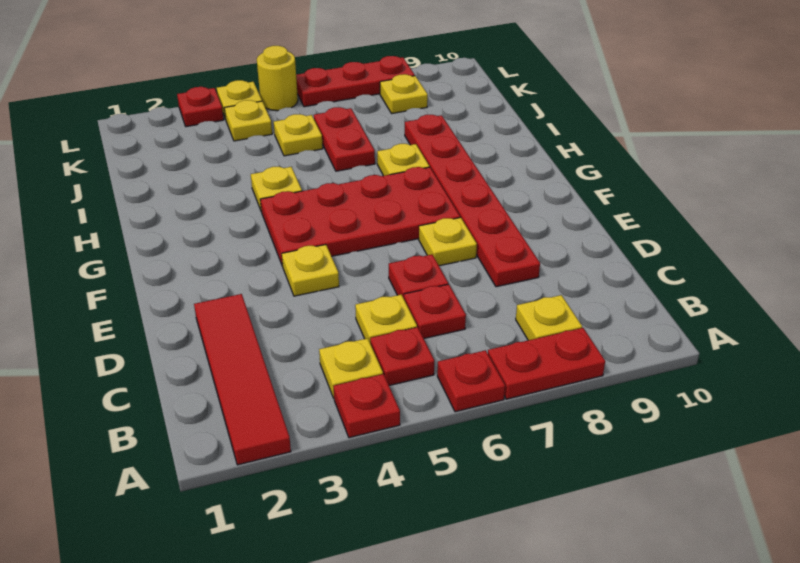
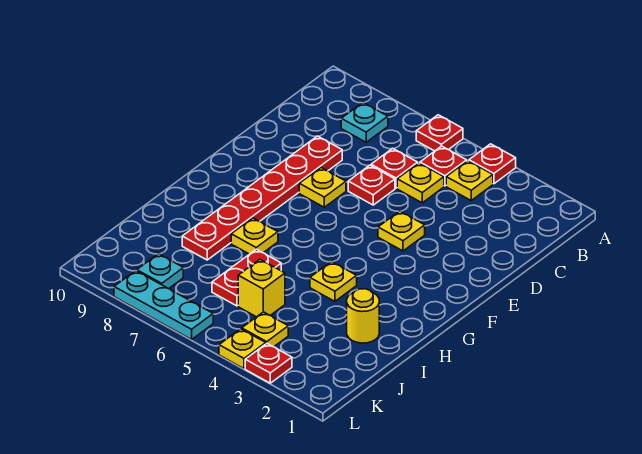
red tile A2:D2 level 1 -> none
red plate A7:A8 level 1 -> none
yellow plate B8 level 1 -> cyan plate B8 level 1
red plate F4:G7 level 1 -> none
yellow plate J5 level 1 -> yellow brick J5 level 1
yellow plate K8 level 1 -> cyan plate K8 level 1
yellow round brick L5 level 1 -> yellow round brick I2 level 1
red plate L6:L8 level 1 -> cyan plate L6:L8 level 1

